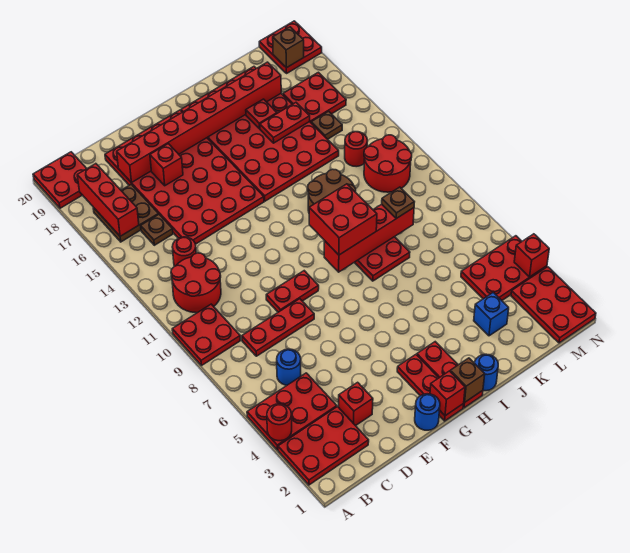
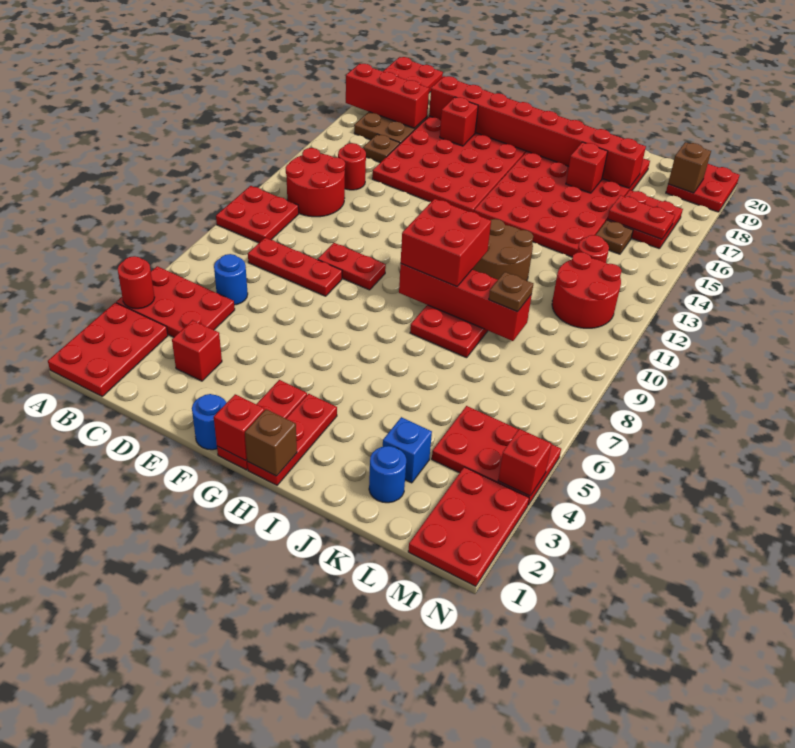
red plate A2:C3 level 1 -> red plate A1:B3 level 1
red brick B16:B18 level 2 -> red brick A17:C17 level 2
blue round brick I1 level 1 -> blue round brick K2 level 1
red plate J16:K16 level 2 -> red plate L16:M16 level 2
red plate J17 level 2 -> red brick J17 level 2

